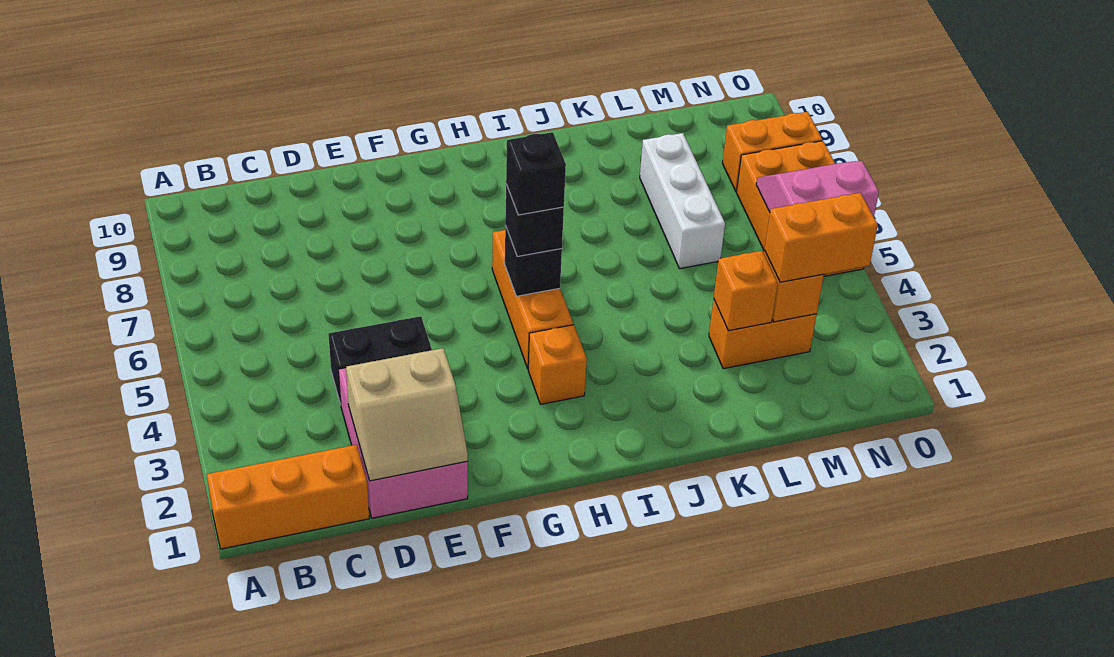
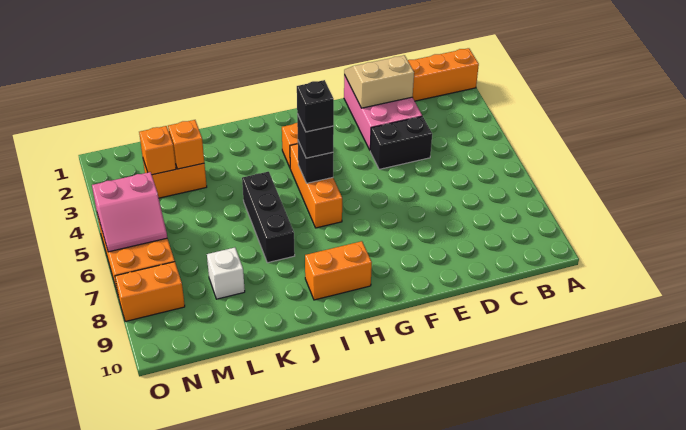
none -> black brick J5:J7 level 1
white brick L6:L8 level 1 -> white brick L8 level 1
orange brick M3:N3 level 3 -> orange brick H9:I9 level 1

